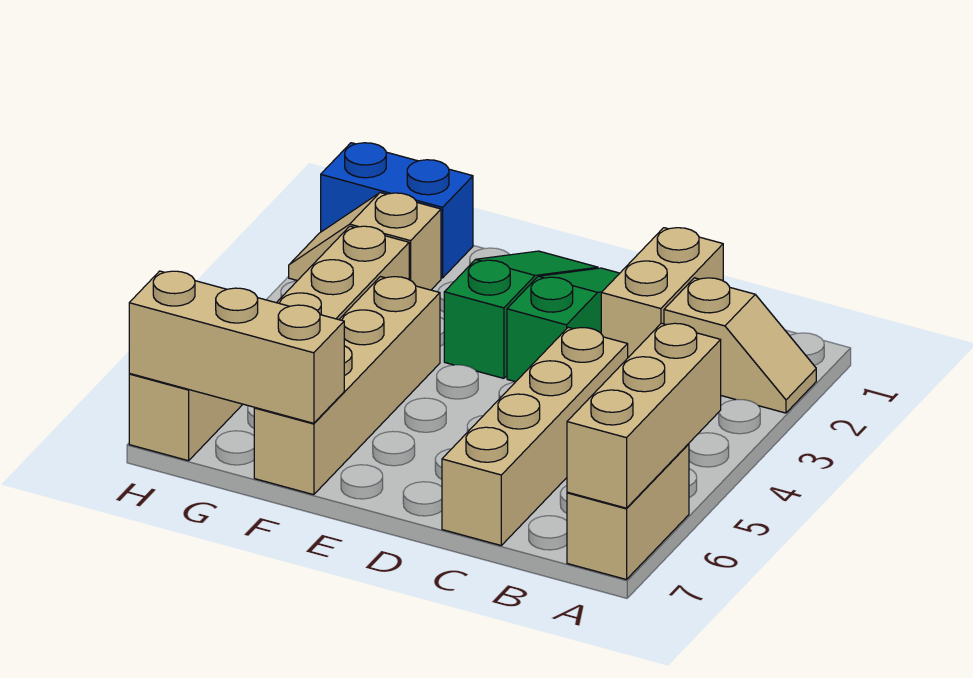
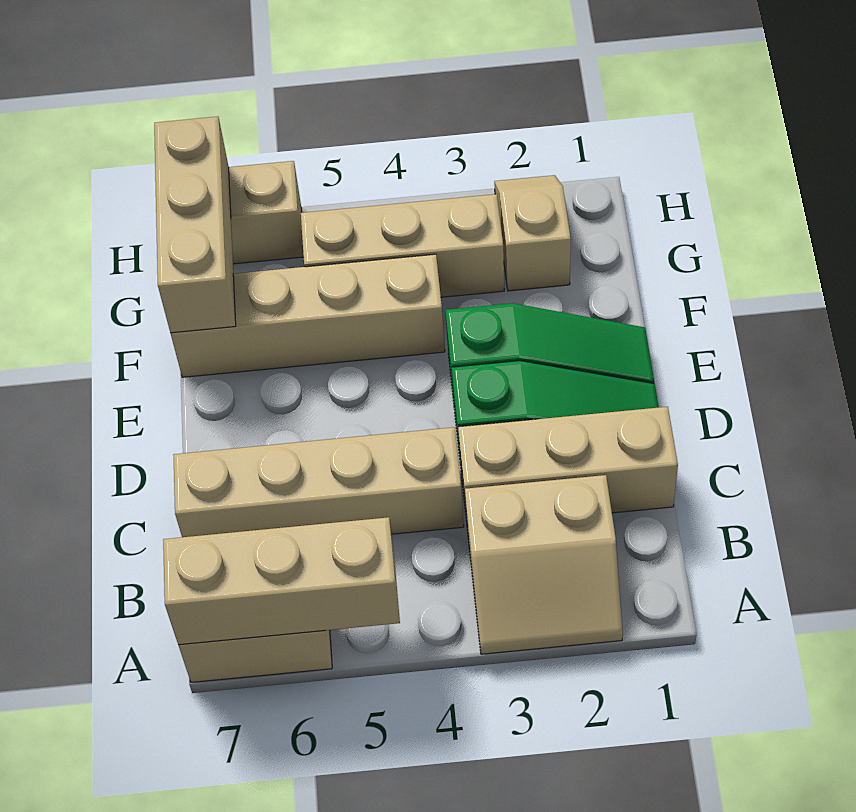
tan slope A2:B2 level 1 top B -> tan slope A2:B3 level 1 top B
tan brick C1:C2 level 1 -> tan brick C1:C3 level 1
blue brick G1:H1 level 1 -> none

